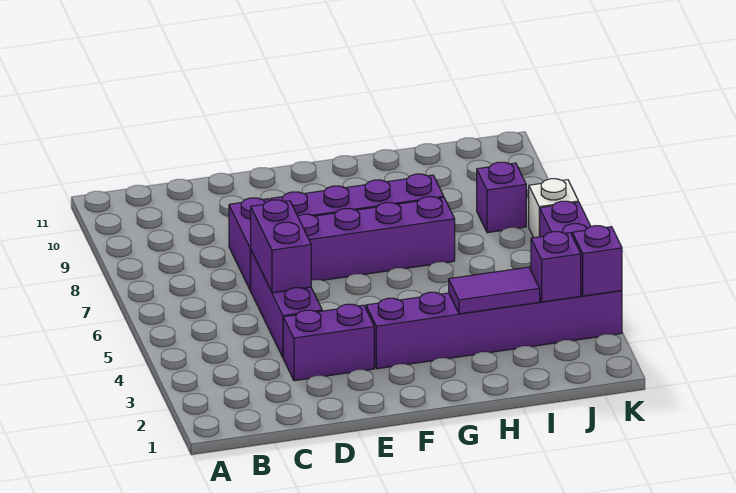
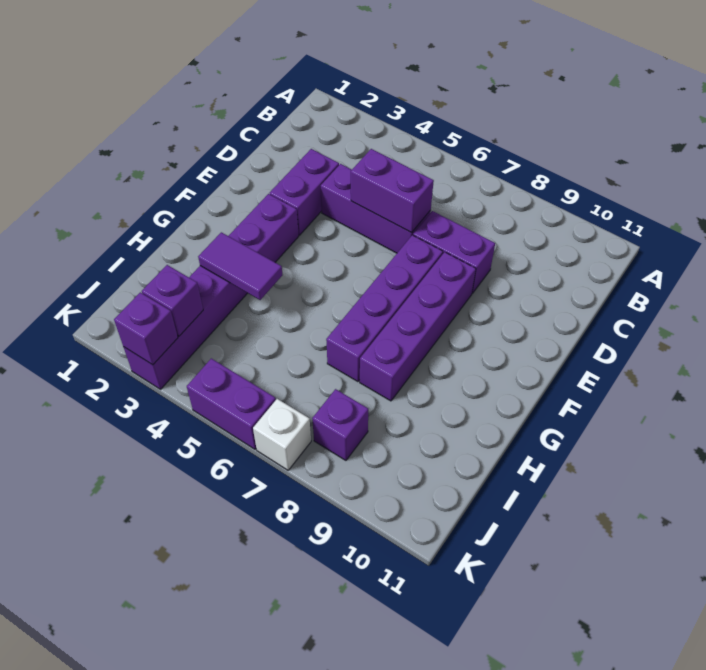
purple tile H3:I3 level 2 -> purple tile H3:H4 level 2

